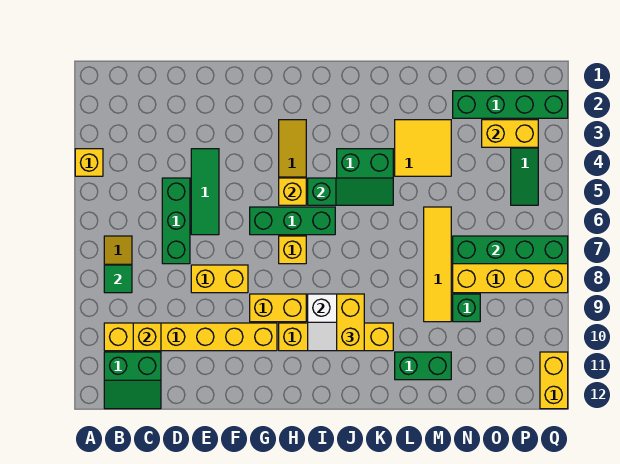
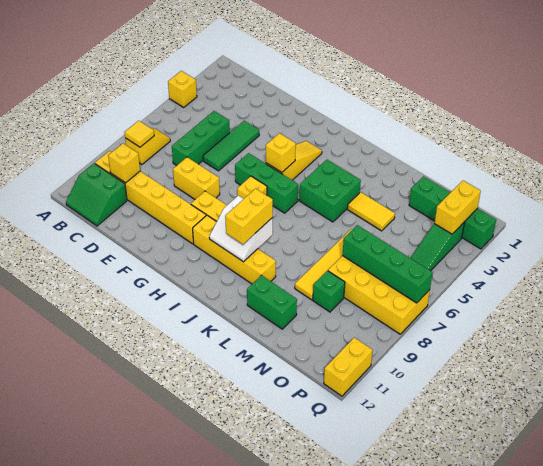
green tile B8 level 2 -> yellow tile B8 level 2
green slope I5:K5 level 2 top I -> none
yellow tile L3:M4 level 1 -> yellow tile L4:M4 level 1
yellow brick O3:P3 level 2 -> yellow brick P2:P3 level 2

